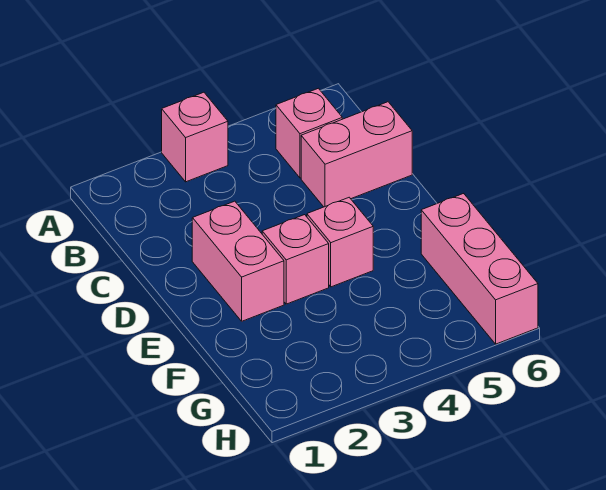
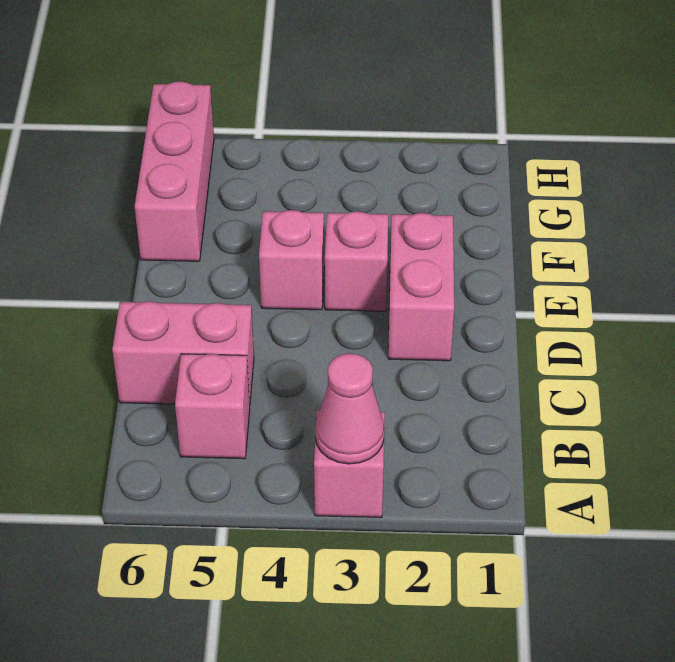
none -> pink cone A3 level 2

